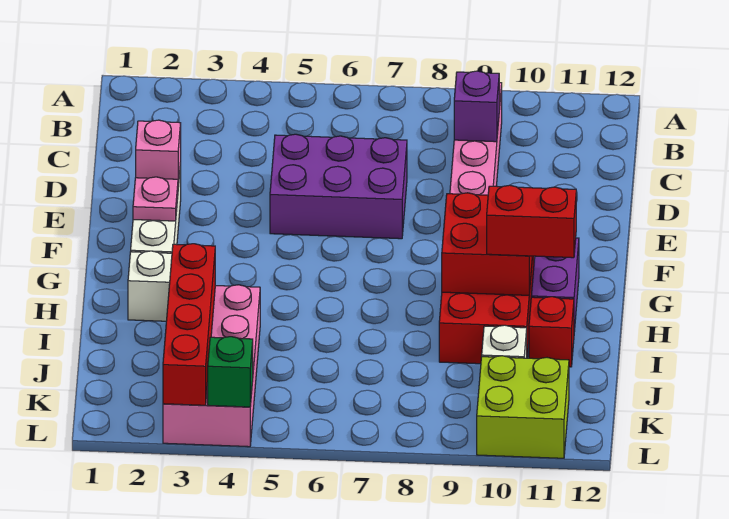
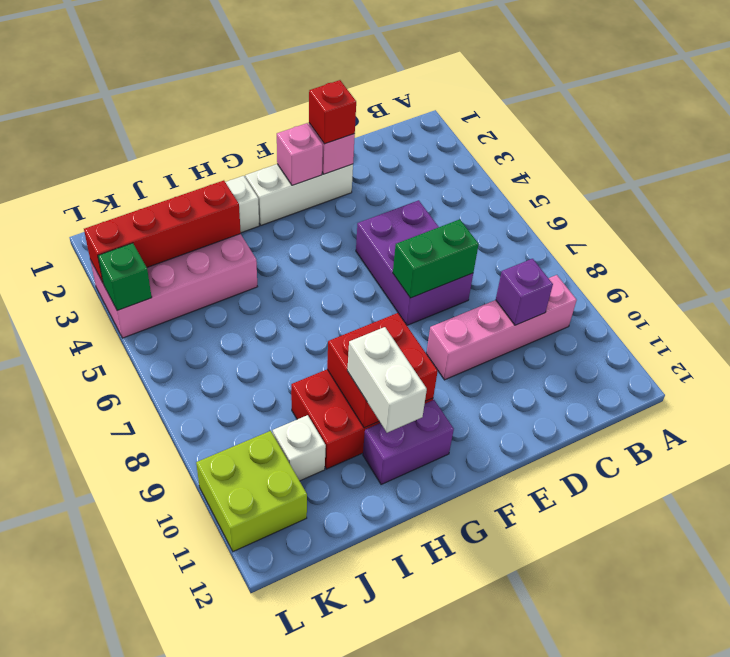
none -> green brick D7:E7 level 2
pink plate F2 level 2 -> pink brick F2 level 2
red brick H10:H11 level 3 -> white brick H10:H11 level 3
red brick I11 level 1 -> red brick E2 level 3

